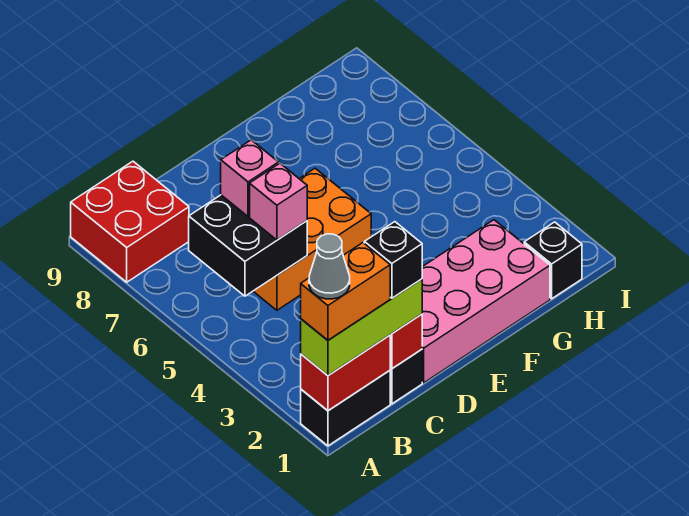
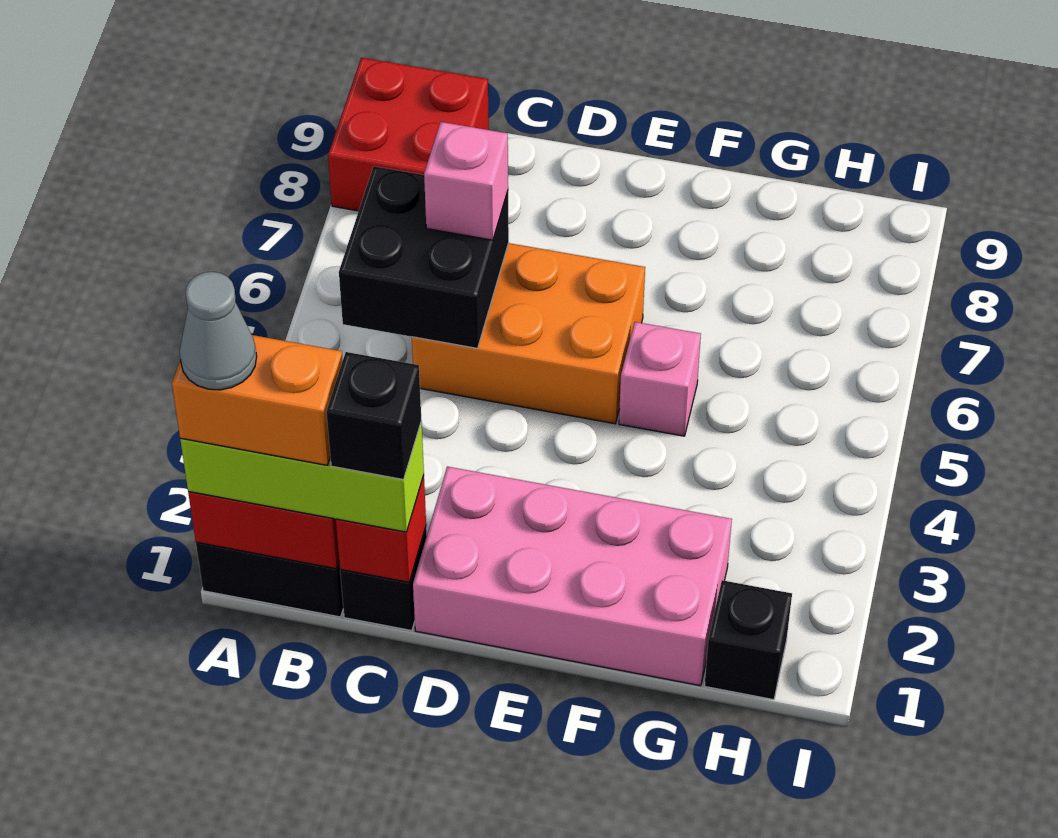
pink brick C5 level 3 -> pink brick F5 level 1

